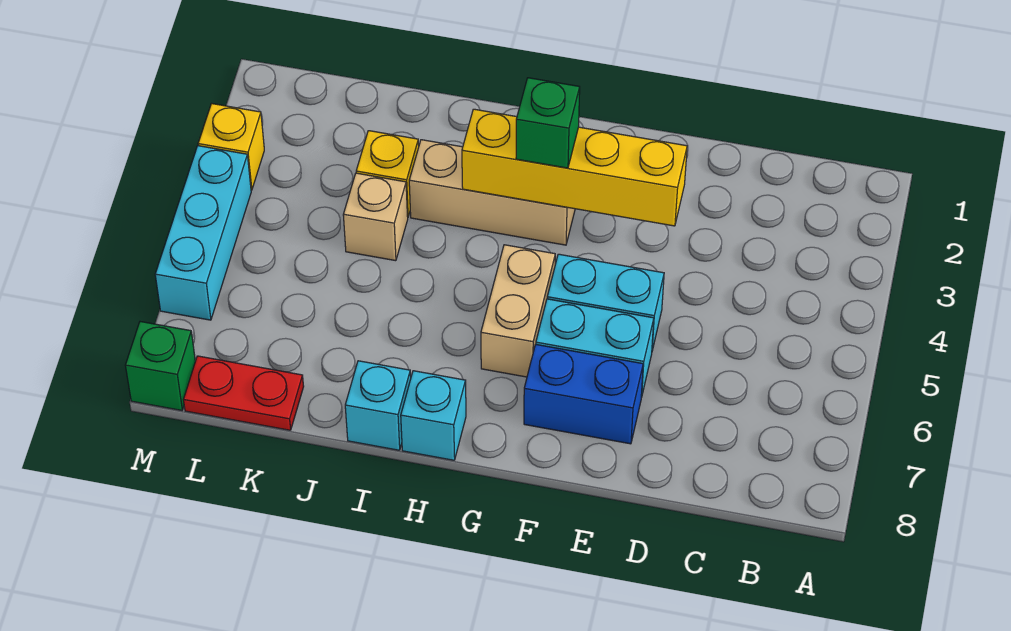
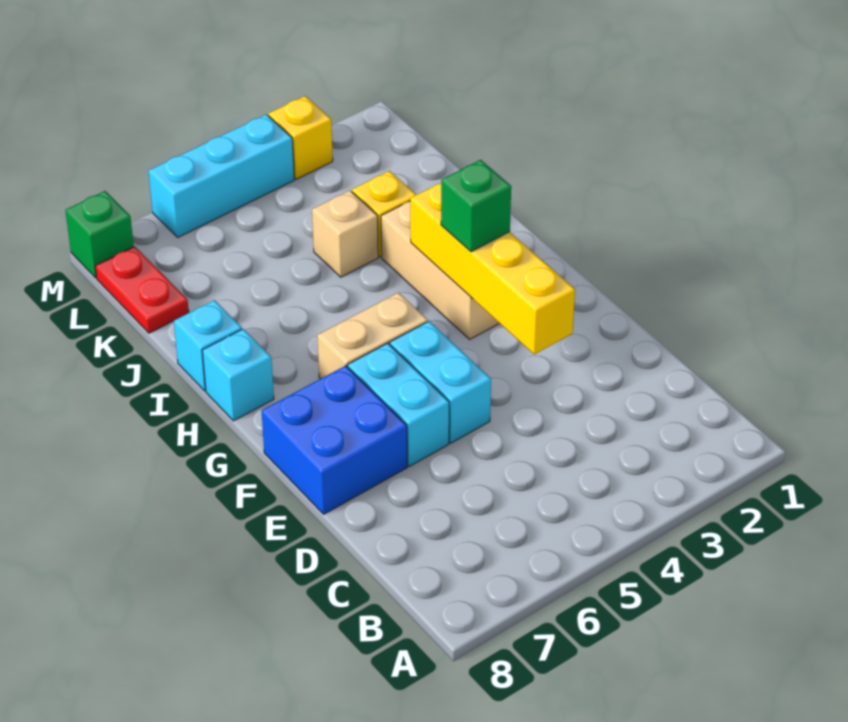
blue brick E7:F7 level 1 -> blue brick E7:F8 level 1

